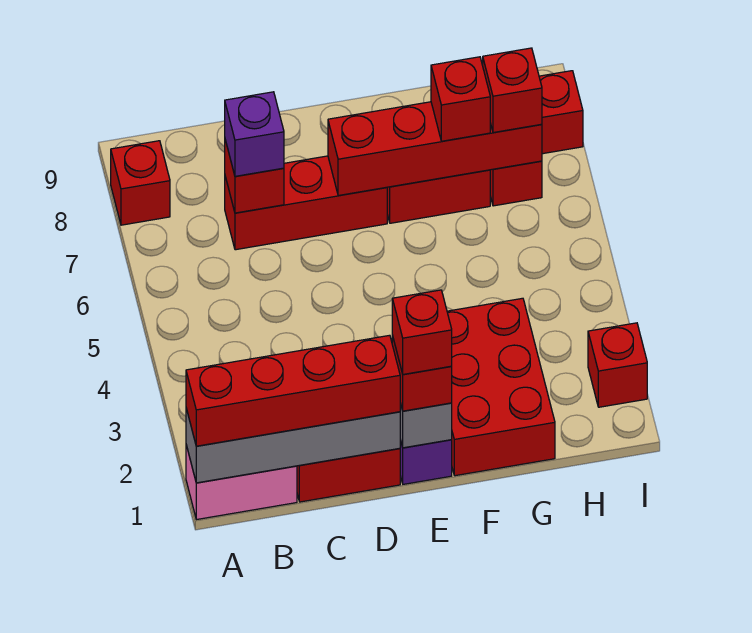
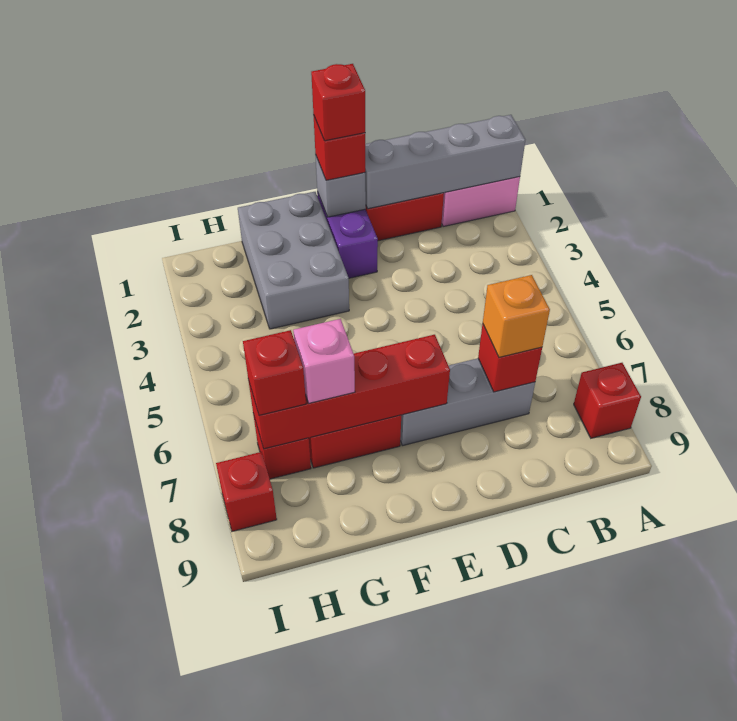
red brick A1:D1 level 3 -> none
red brick C7:E7 level 1 -> grey brick C7:E7 level 1
purple brick C7 level 3 -> orange brick C7 level 3
red brick F1:G3 level 1 -> grey brick F1:G3 level 1
red brick G7 level 3 -> pink brick G7 level 3
red brick I2 level 1 -> none

